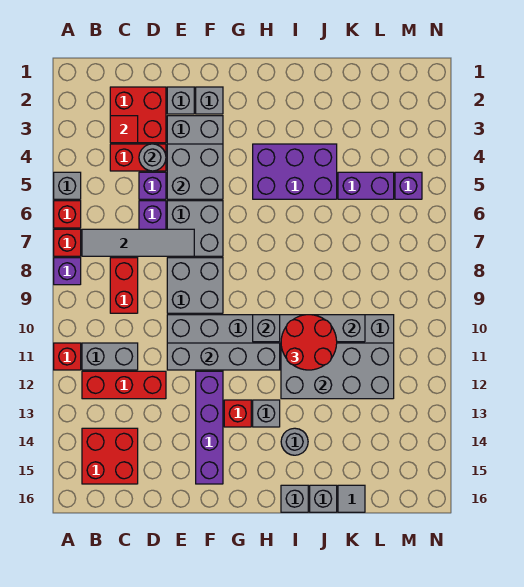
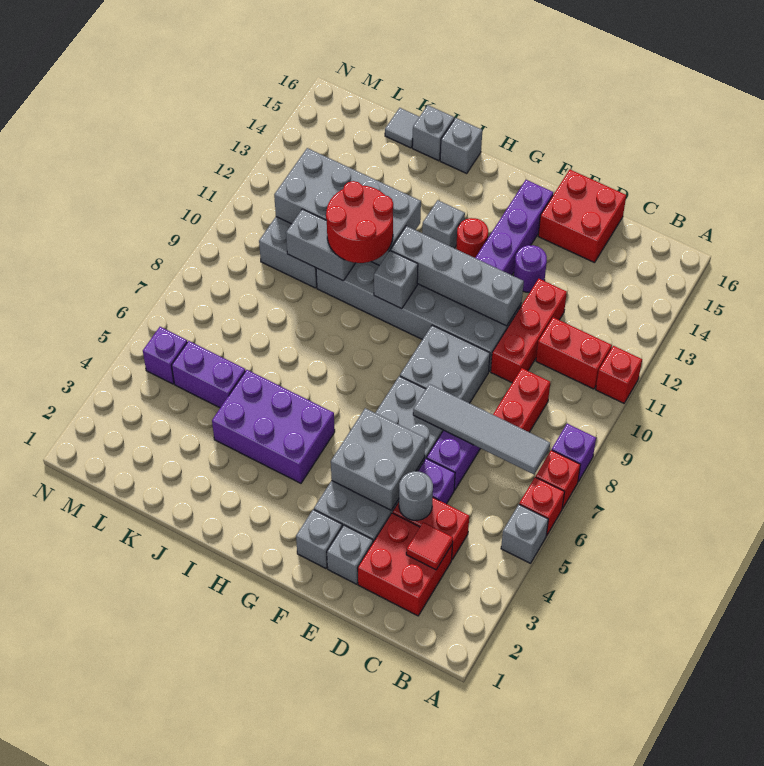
grey brick B11:C11 level 1 -> red brick B11:C11 level 1
red brick B12:D12 level 1 -> red brick D10:D12 level 1
red brick B14:C15 level 1 -> red brick D15:E16 level 1
none -> purple round brick E13 level 1
red brick G13 level 1 -> red round brick G13 level 1
grey round brick I14 level 1 -> none

